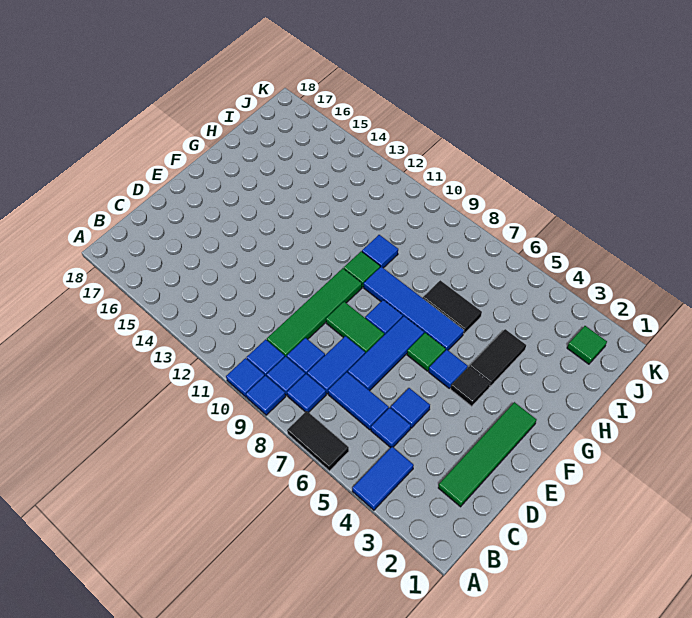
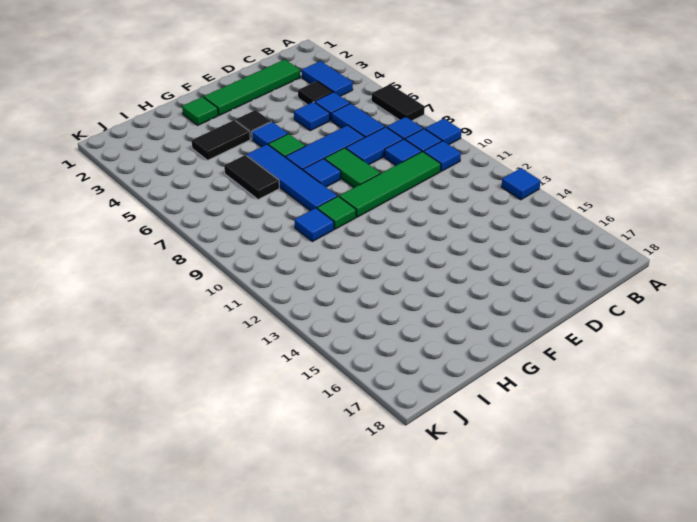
blue tile A4:B4 level 1 -> blue tile B3:B4 level 1
blue tile A10 level 1 -> blue tile A13 level 1
none -> black tile C4 level 1
green tile J2 level 1 -> green tile G2 level 1

